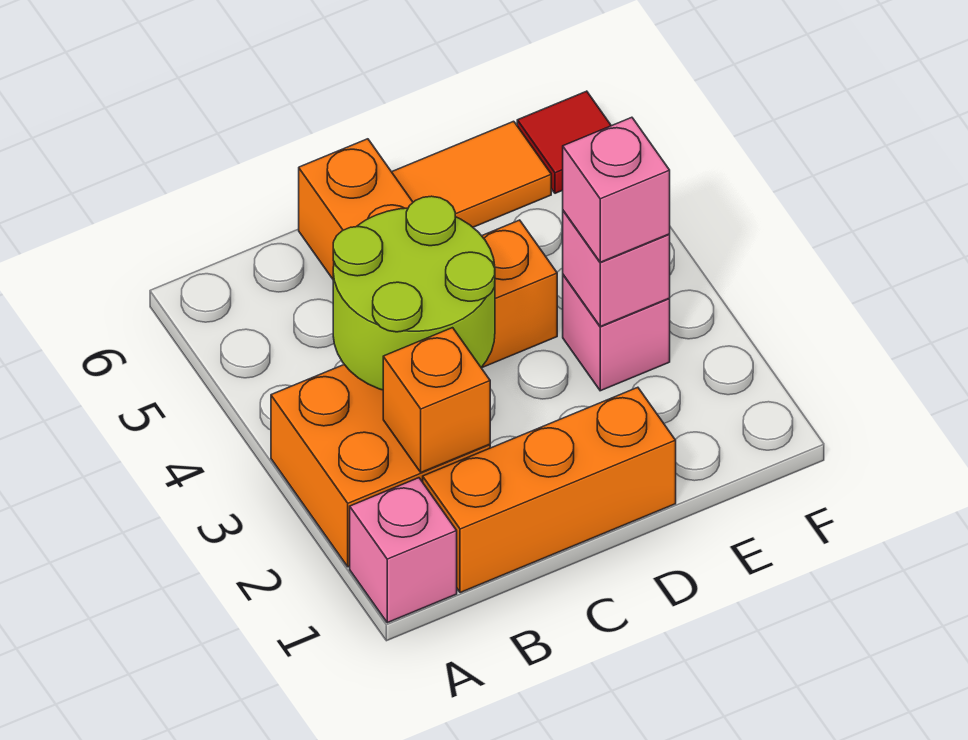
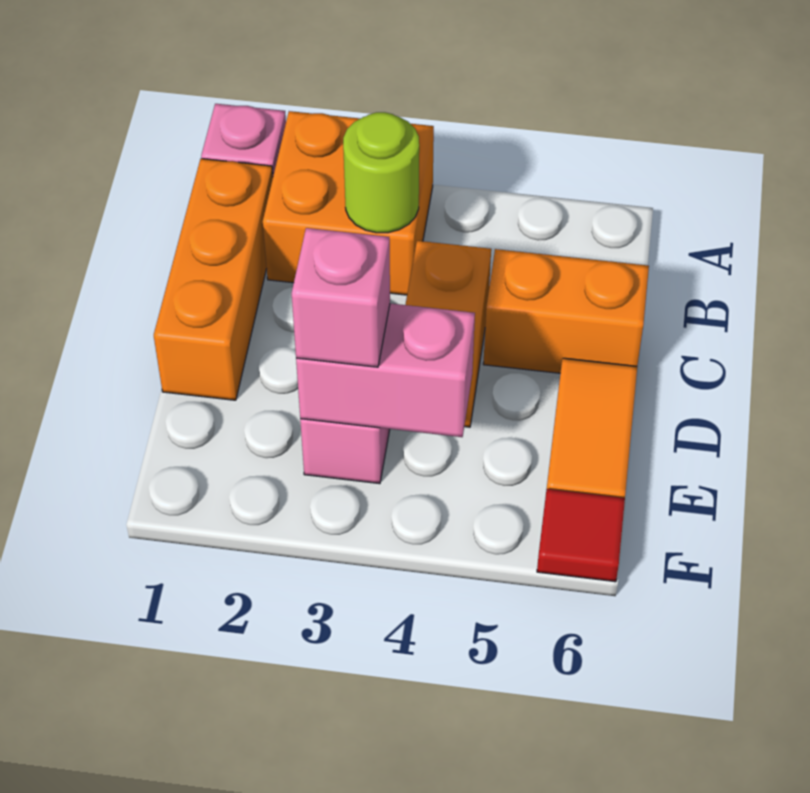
orange brick B2 level 2 -> none
lime round brick B3:C4 level 2 -> lime round brick B3 level 2
pink brick E3 level 2 -> pink brick E3:E4 level 2

